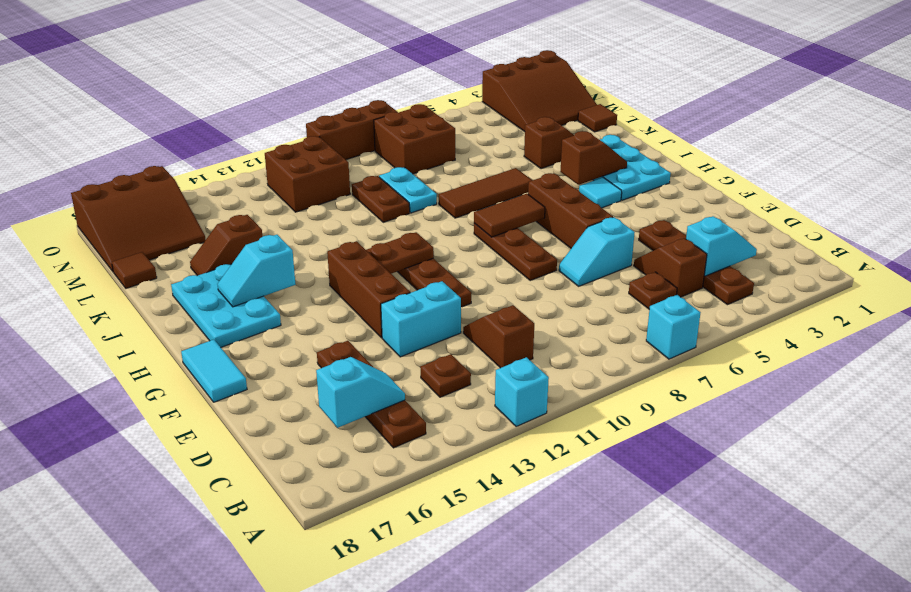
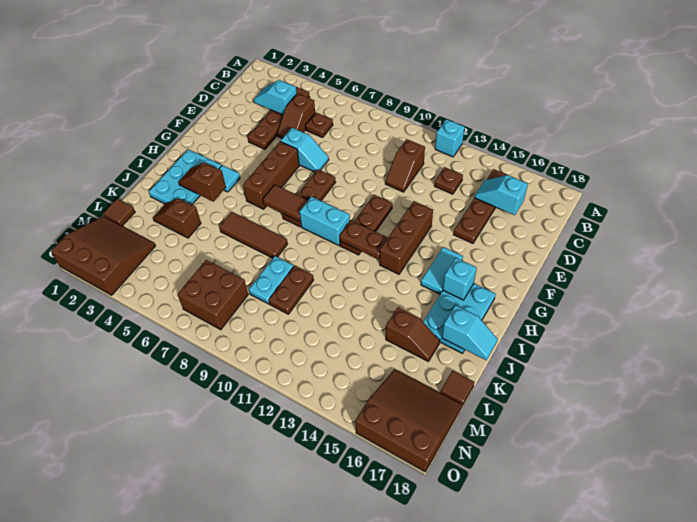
cyan brick A7 level 1 -> cyan brick H16 level 2
cyan brick E12:E13 level 1 -> cyan brick H9:H10 level 1
cyan tile F18:G18 level 1 -> cyan tile G15:H15 level 1
cyan slope I15:I16 level 2 top 15 -> cyan slope J17:J18 level 2 top 17
brown brick M11:N12 level 1 -> none
brown brick O8:O10 level 1 -> none

